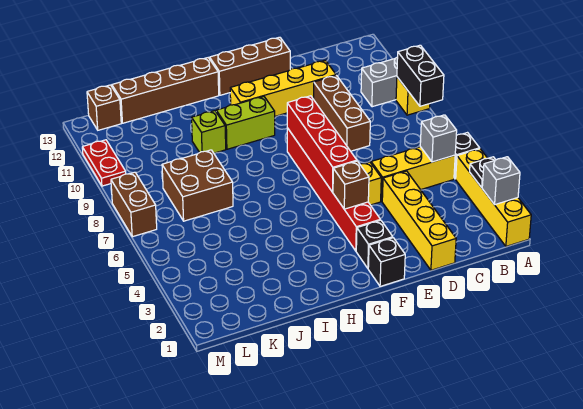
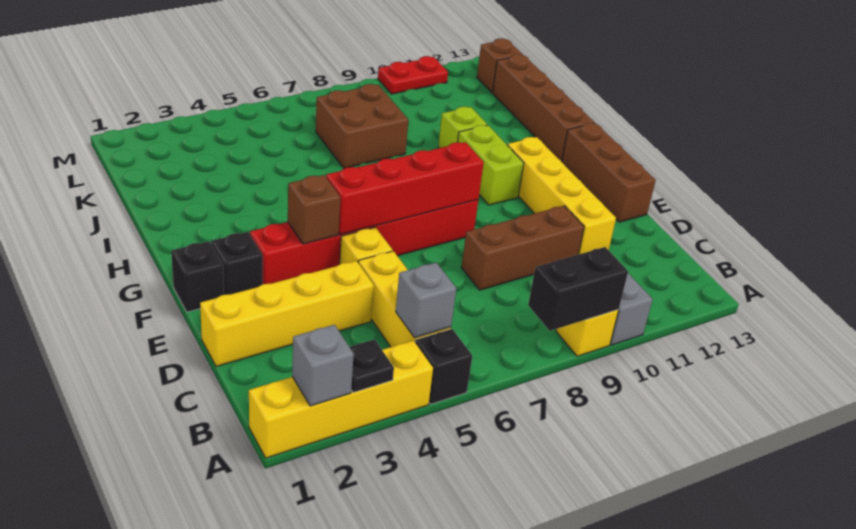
brown brick M7:M8 level 1 -> none

